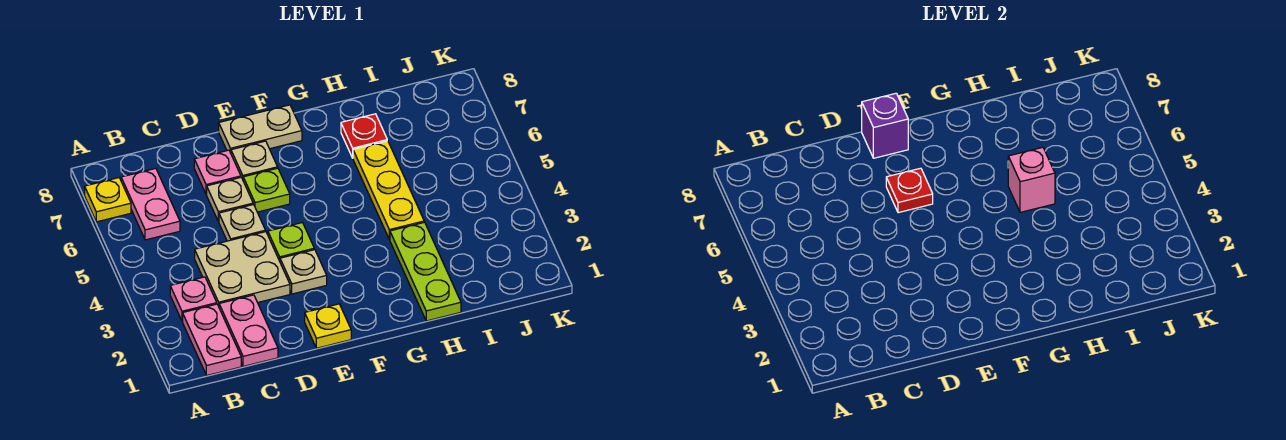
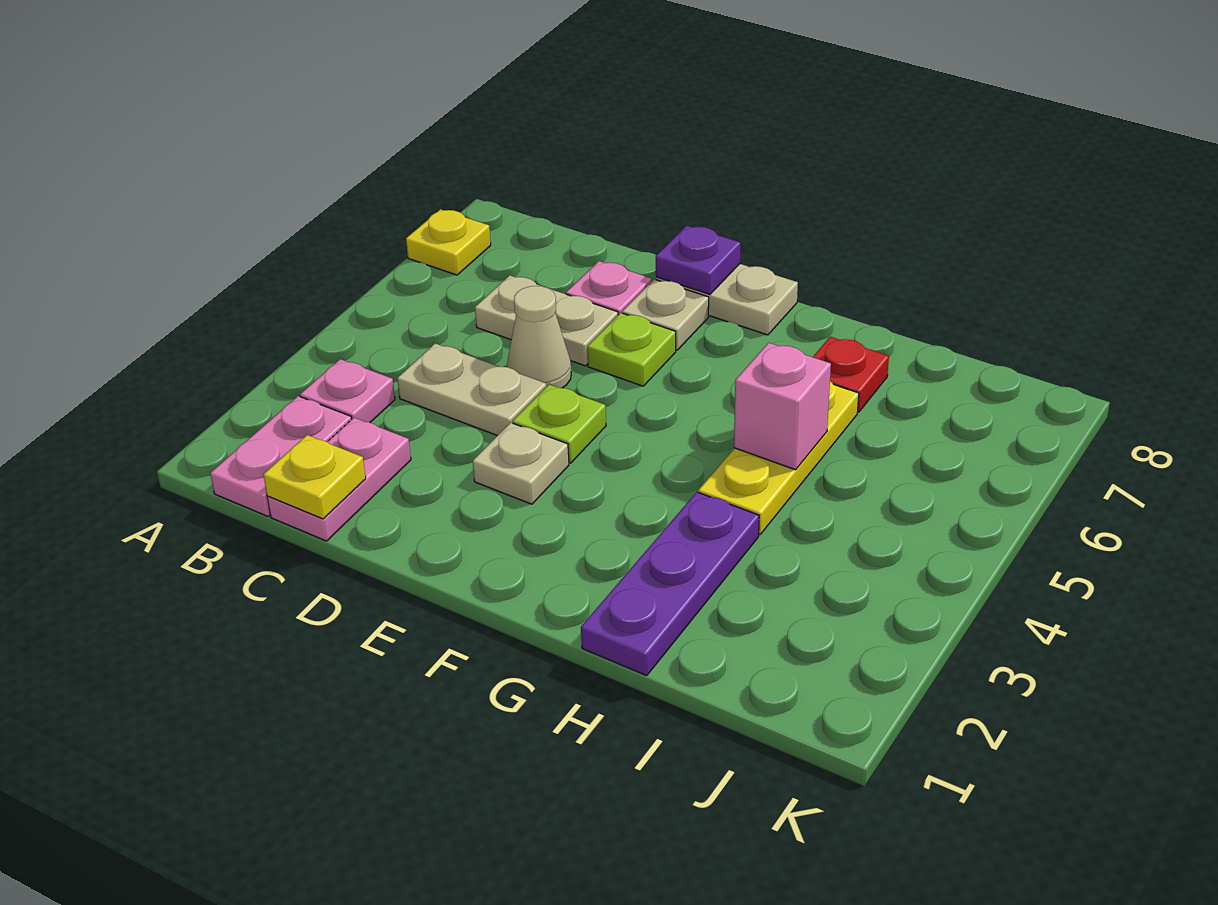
pink plate B6:B7 level 1 -> none
tan plate C3:D4 level 1 -> tan plate C4:D4 level 1
tan plate D5 level 1 -> tan cone D5 level 1
tan plate D6 level 1 -> tan plate C6:D6 level 1
yellow plate E1 level 1 -> yellow plate C1 level 2
red plate E6 level 2 -> none
purple brick E8 level 2 -> purple plate E8 level 2
lime plate H1:H3 level 1 -> purple plate H1:H3 level 1

